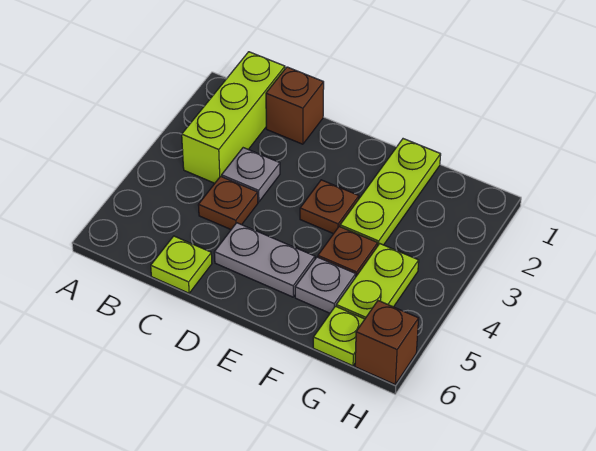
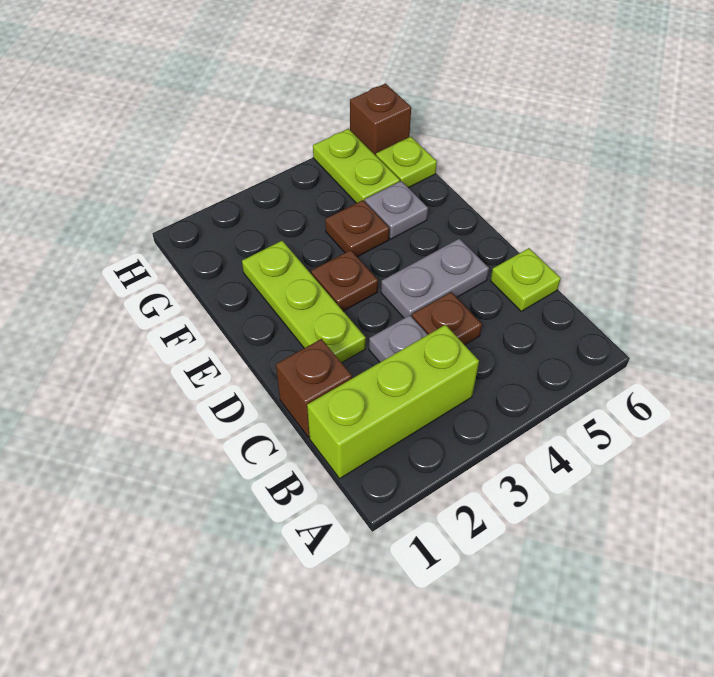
grey plate D5:E5 level 1 -> grey plate D4:D5 level 1
lime plate F1:F3 level 1 -> lime plate D2:F2 level 1
lime plate G4:G5 level 1 -> lime plate G5:H5 level 1

